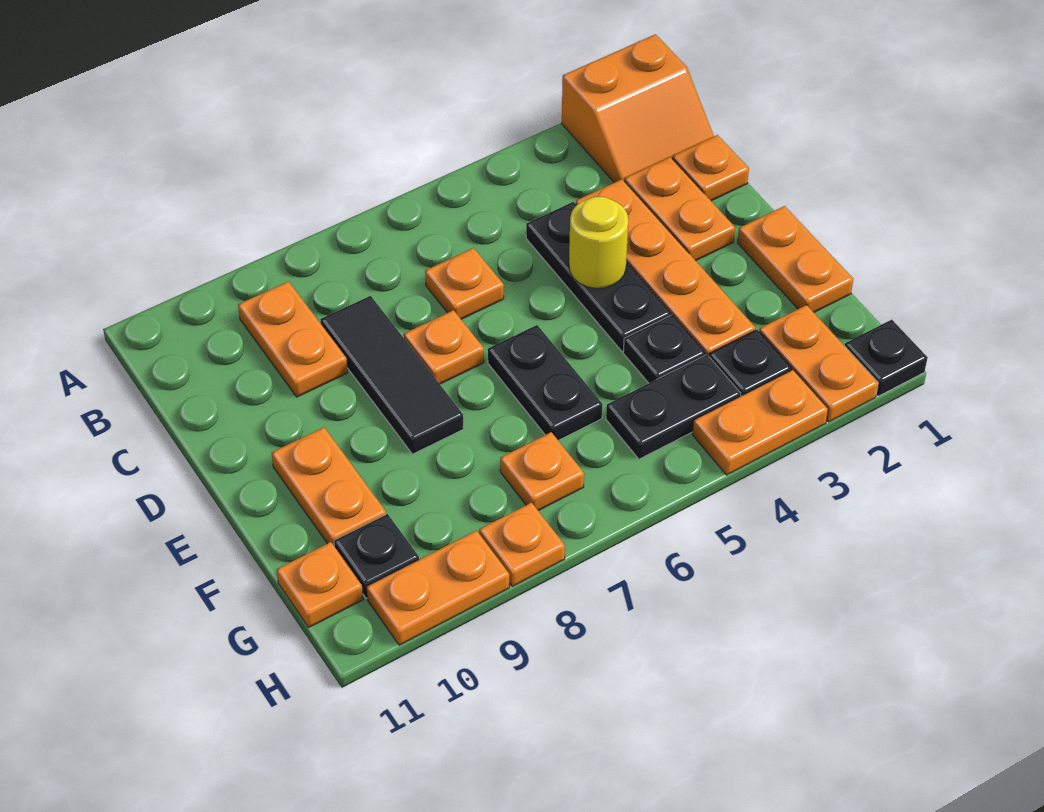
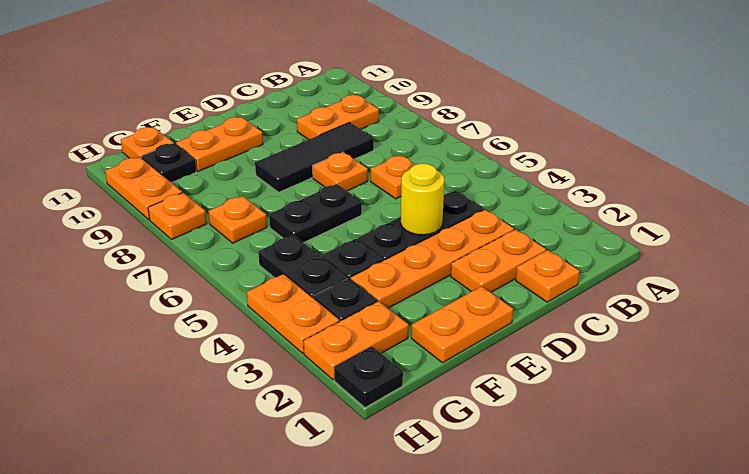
orange slope A1:B2 level 1 top A -> none

